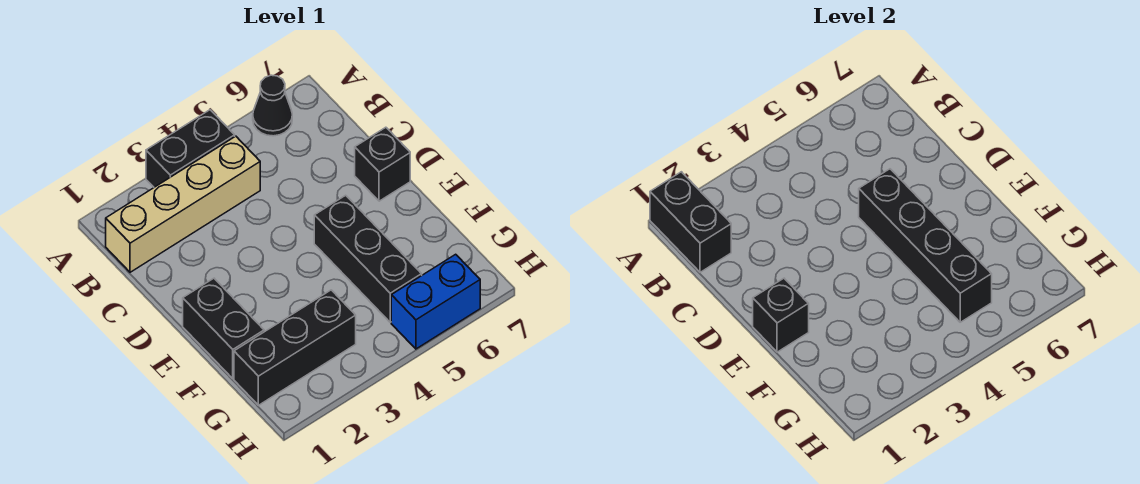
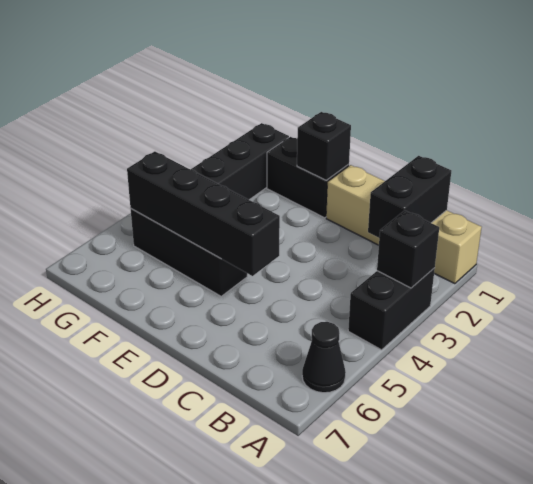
black brick A1:B1 level 2 -> black brick B1:B2 level 2
tan brick B1:B4 level 1 -> tan brick A1:D1 level 1
black brick D7 level 1 -> black brick A3 level 2
blue brick H5:H6 level 1 -> none

